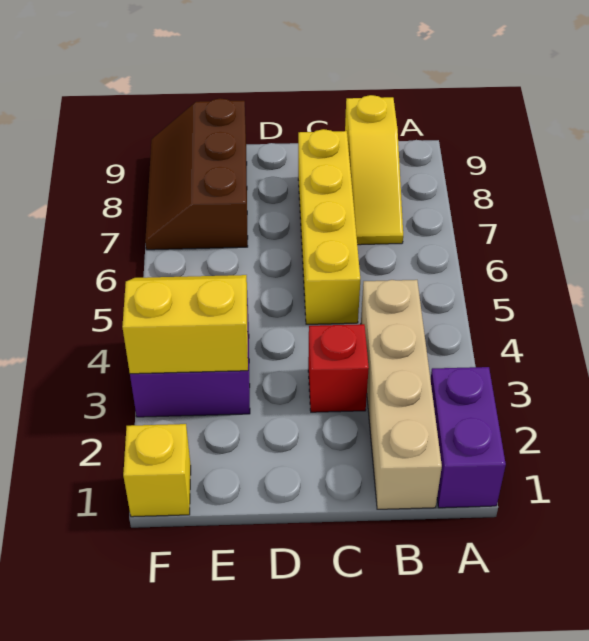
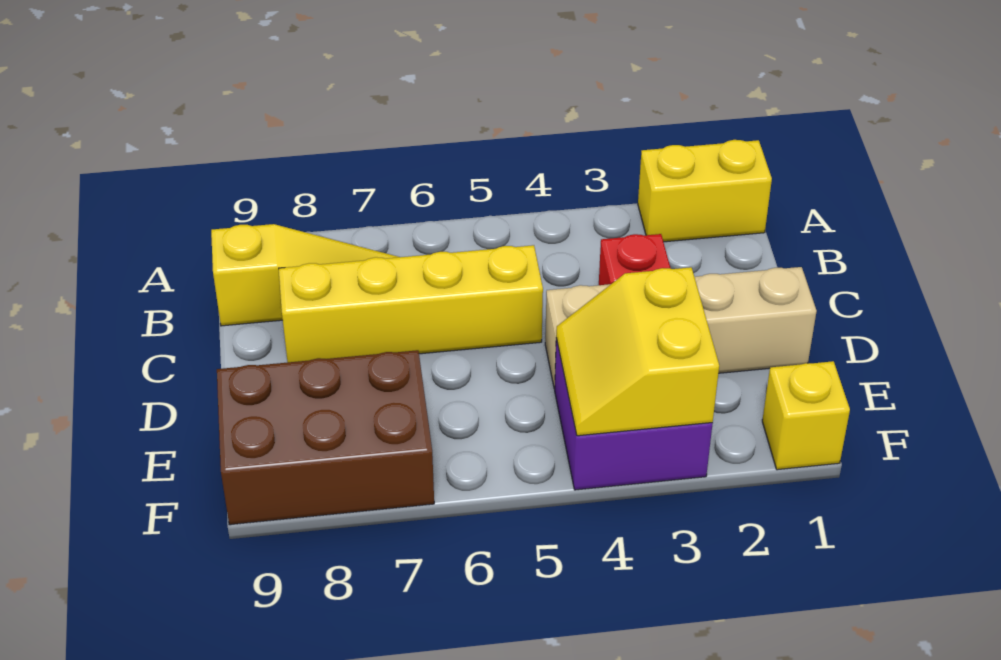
purple brick A1:A2 level 1 -> yellow brick A1:A2 level 1
tan brick B1:B4 level 1 -> tan brick D1:D4 level 1
brown slope E7:F9 level 1 top E -> brown brick E7:F9 level 1

